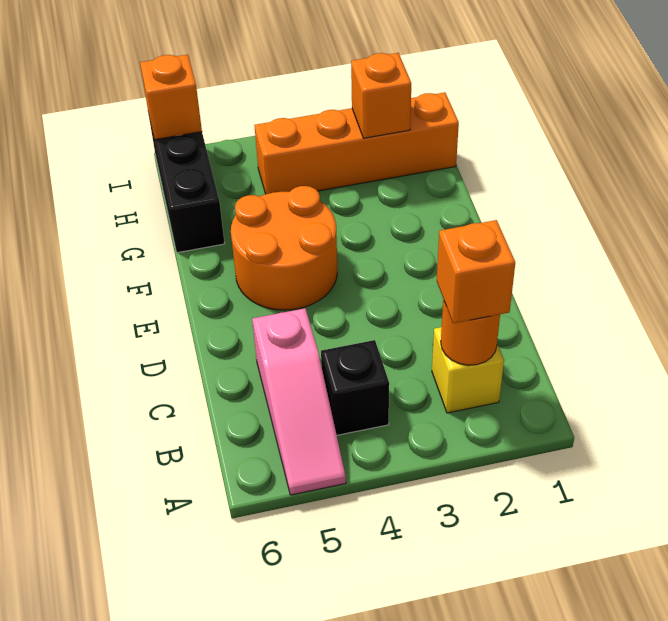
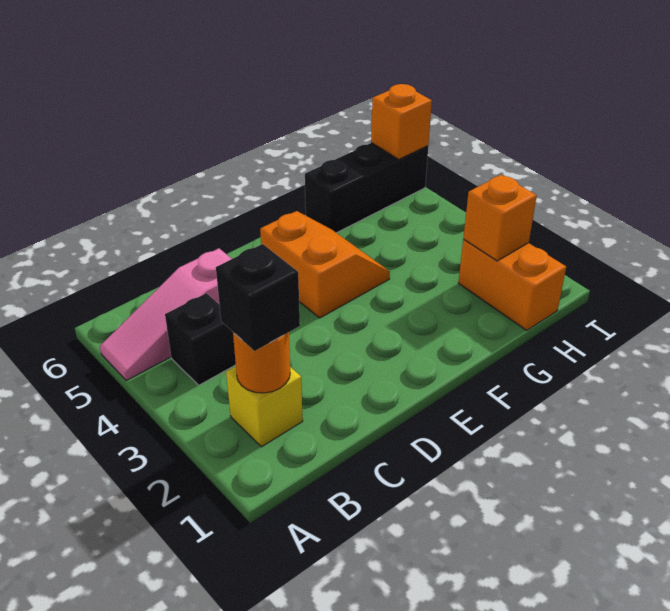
orange brick B2 level 3 -> black brick B2 level 3
orange round brick E4:F5 level 1 -> orange slope E4:F5 level 1 top E
orange brick H1:H4 level 1 -> orange brick H1:H2 level 1

